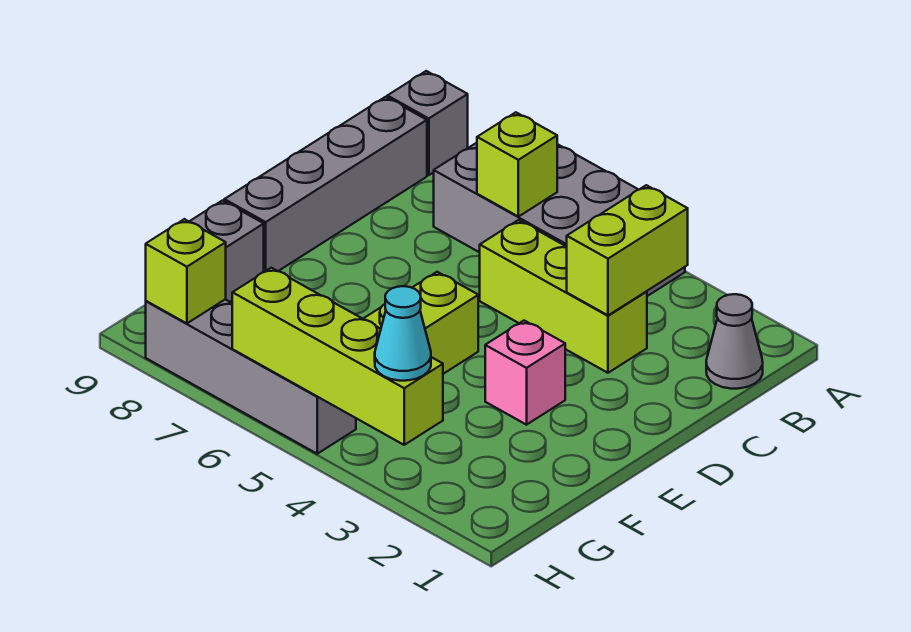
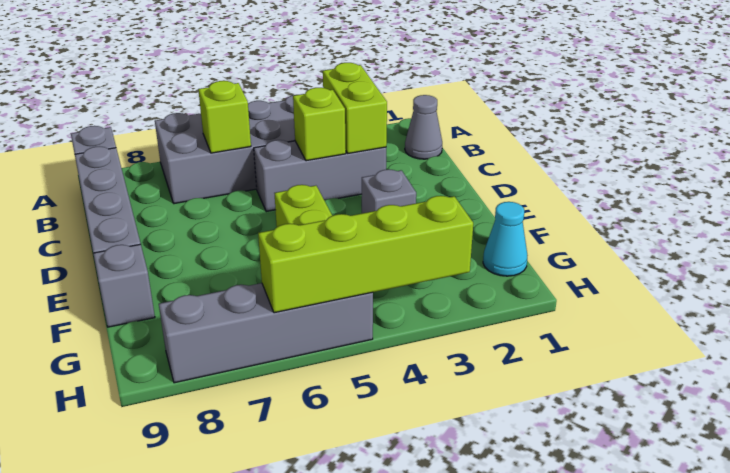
lime brick C3:C5 level 1 -> grey brick C3:C5 level 1
pink brick E3 level 1 -> grey brick E3 level 1
cyan cone H3 level 3 -> cyan cone G1 level 1
lime brick H8 level 2 -> lime brick C4 level 2

